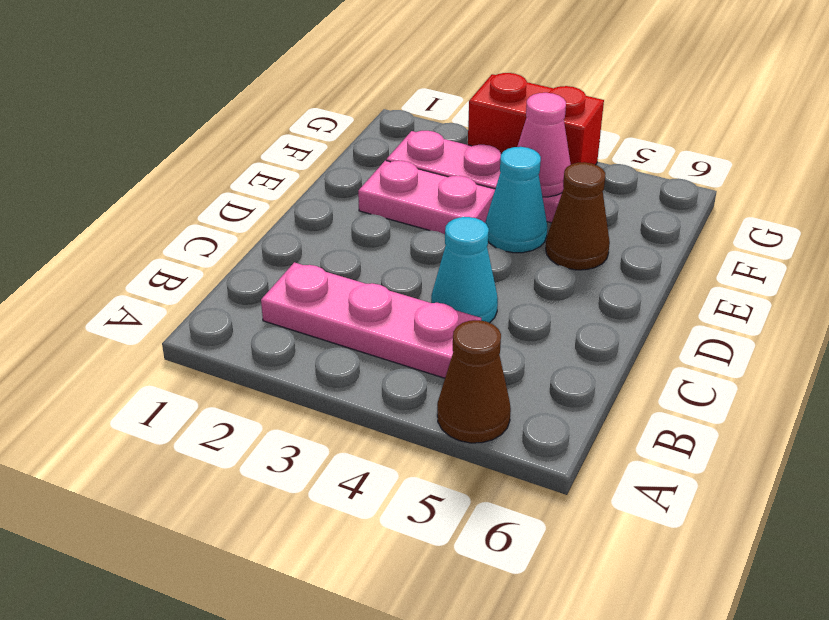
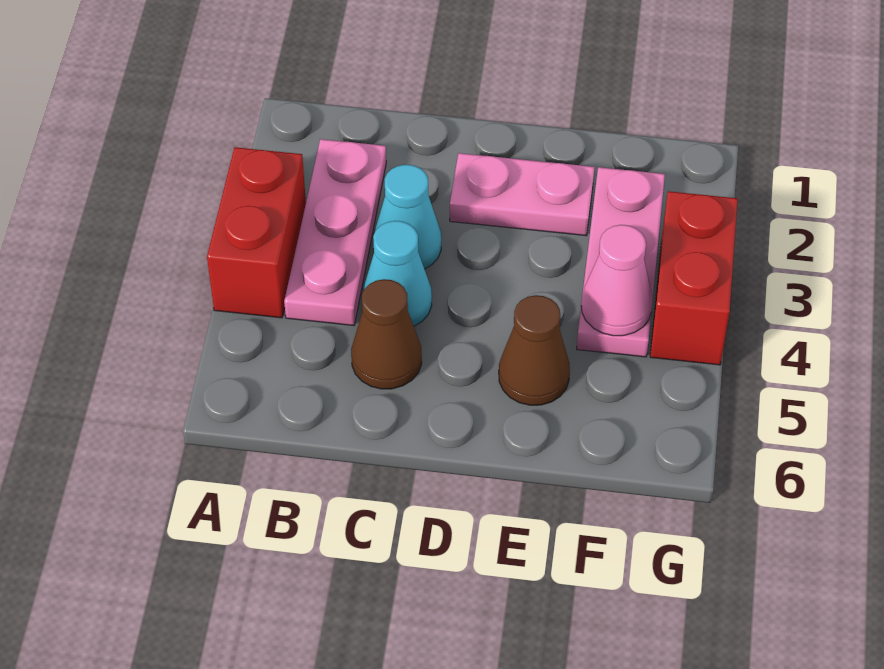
none -> red brick A3:A4 level 1
brown cone A5 level 1 -> brown cone C5 level 1
pink plate E2:E3 level 1 -> pink plate D2:E2 level 1
cyan cone E4 level 1 -> cyan cone C3 level 1

